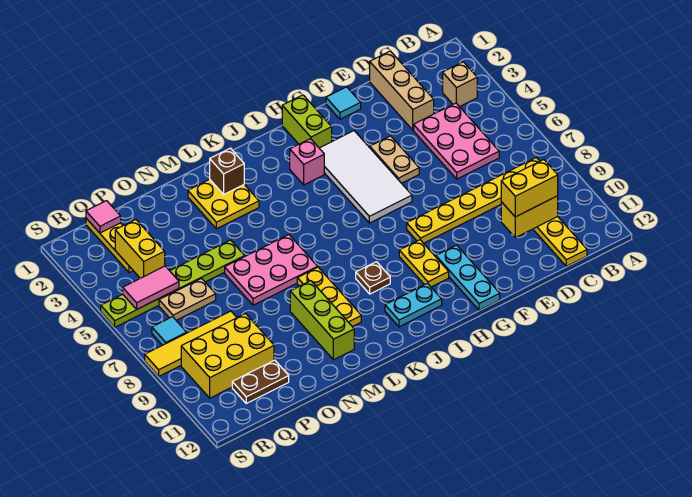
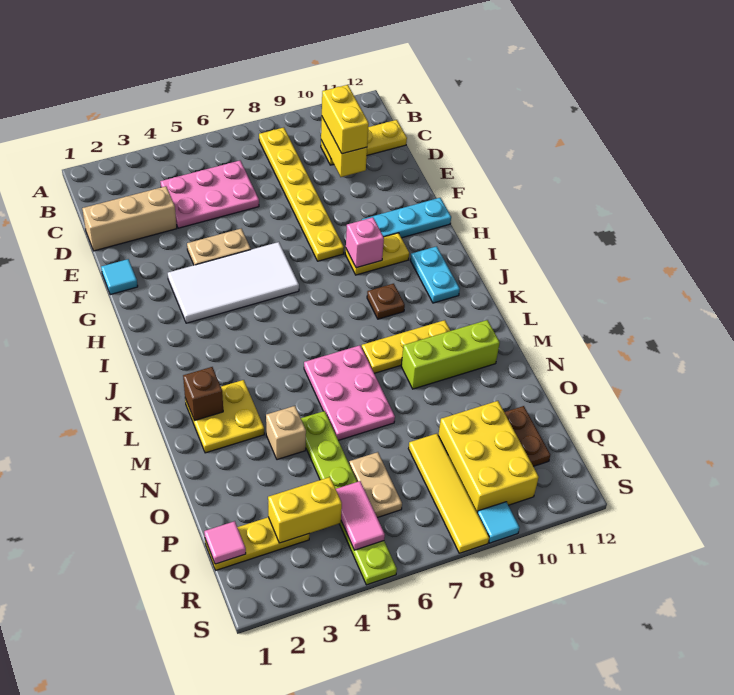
tan brick B3 level 1 -> tan brick N4 level 1
lime brick H1:H2 level 1 -> none
pink brick I3 level 1 -> pink brick H9 level 2
cyan tile R7 level 1 -> cyan tile S9 level 1

